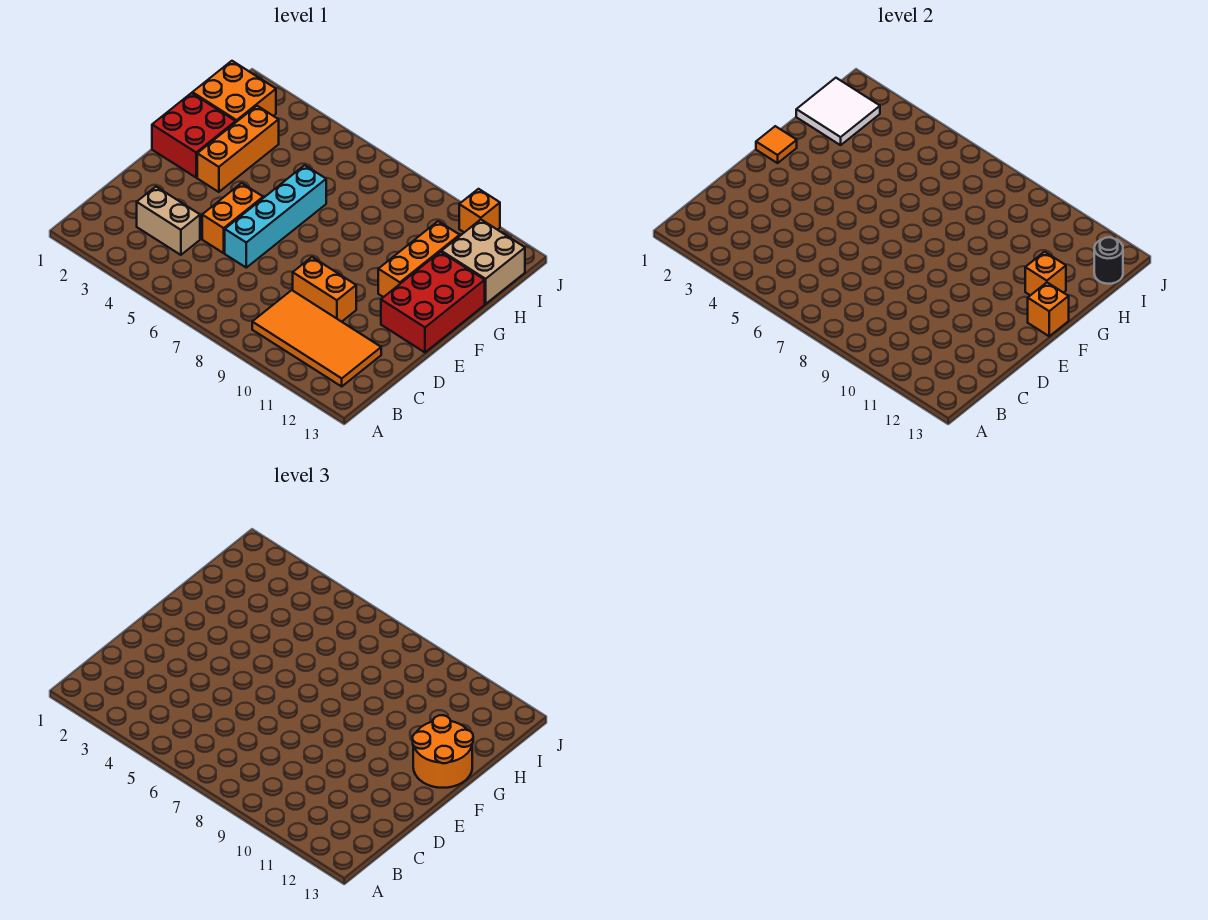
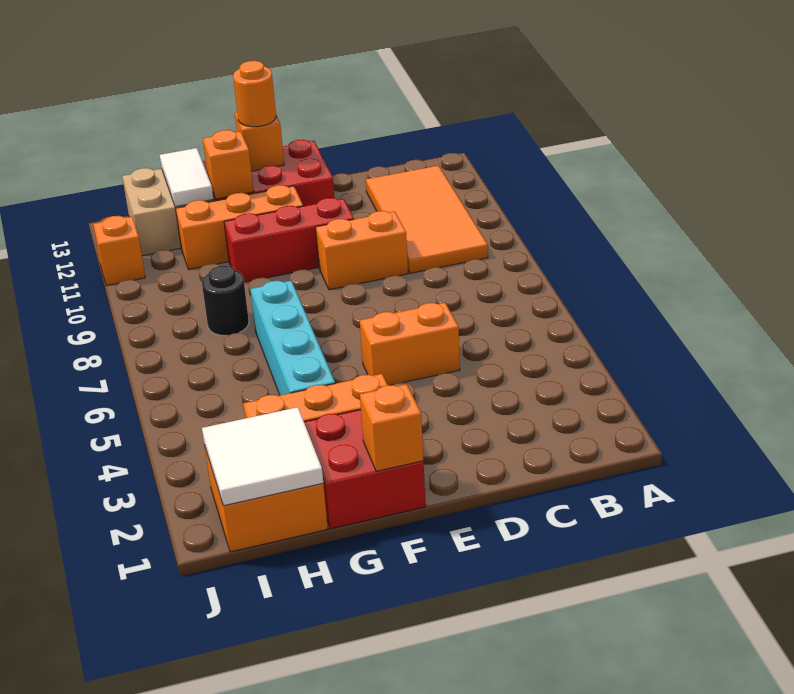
tan brick C3:C4 level 1 -> none
cyan brick D6:G6 level 1 -> cyan brick G4:G7 level 1
orange brick D9:D10 level 1 -> orange brick D9:E9 level 1
none -> red brick E10:G10 level 1
orange tile F1 level 2 -> orange brick F1 level 2
orange round brick F12:G13 level 3 -> orange round brick F13 level 3
none -> white tile H12:H13 level 2
black round brick I13 level 2 -> black round brick H8 level 1

